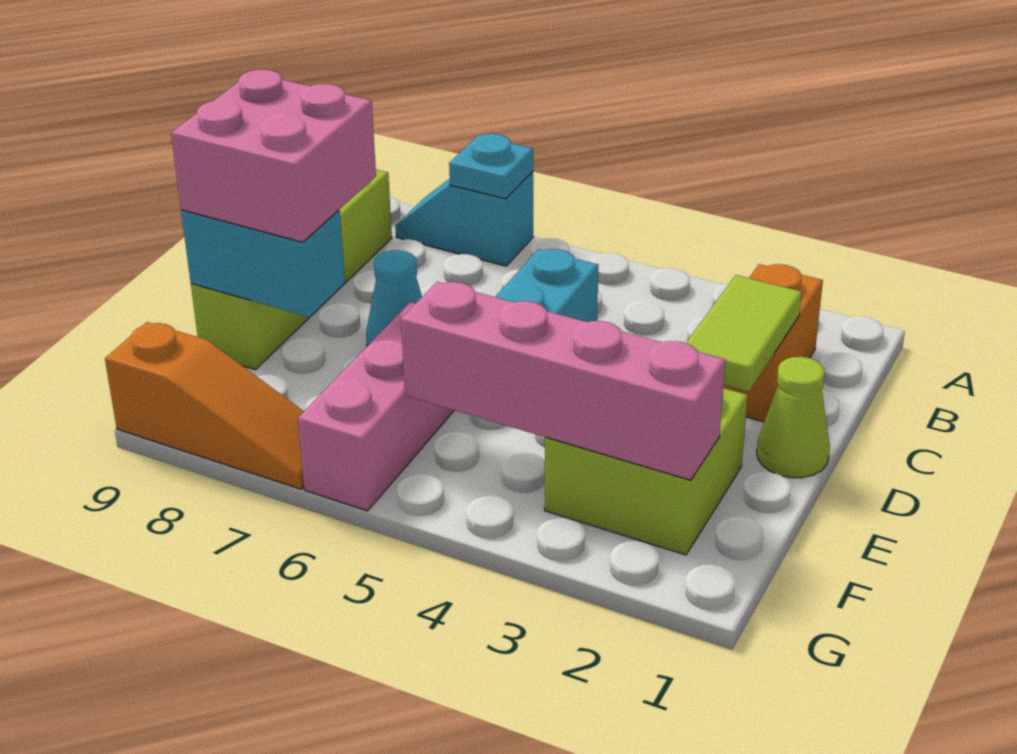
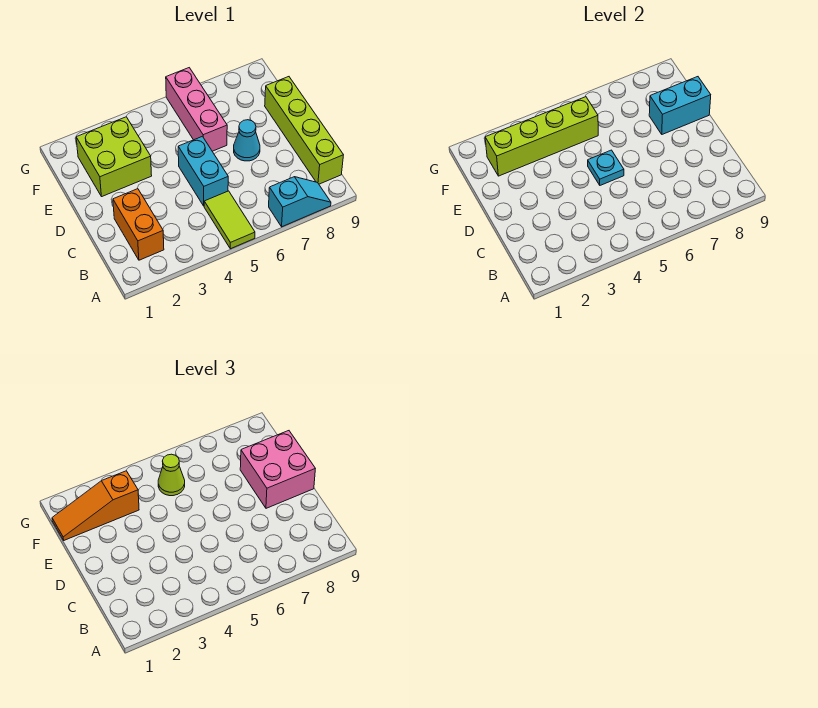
cyan plate A7 level 2 -> cyan plate D5 level 2
lime tile C2:D2 level 2 -> lime tile A5:B5 level 1
lime cone D1 level 1 -> lime cone F5 level 3
pink brick F2:F5 level 2 -> lime brick F2:F5 level 2
orange slope G7:G9 level 1 top 9 -> orange slope F1:F3 level 3 top 3

